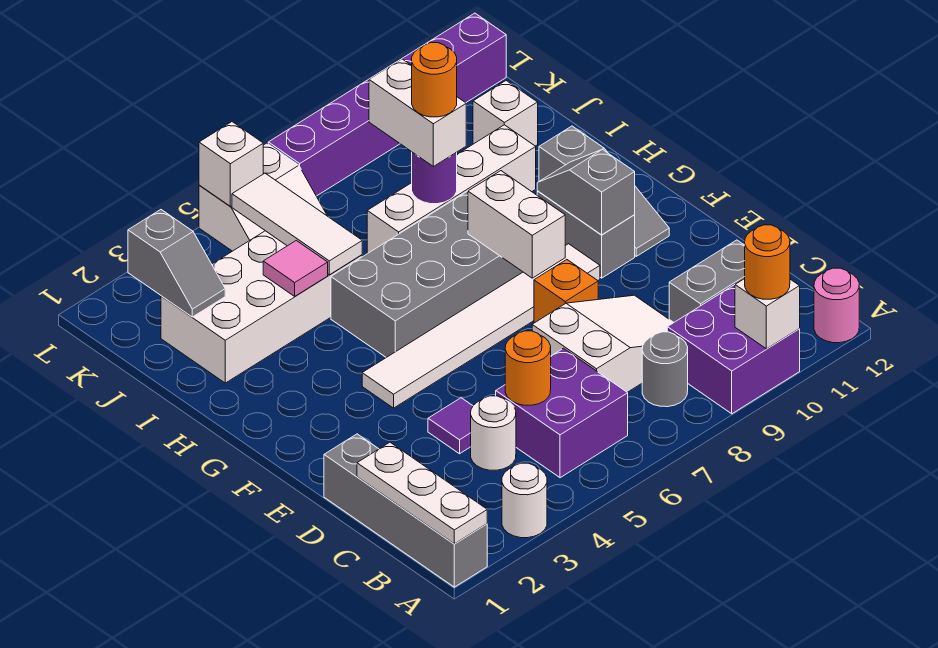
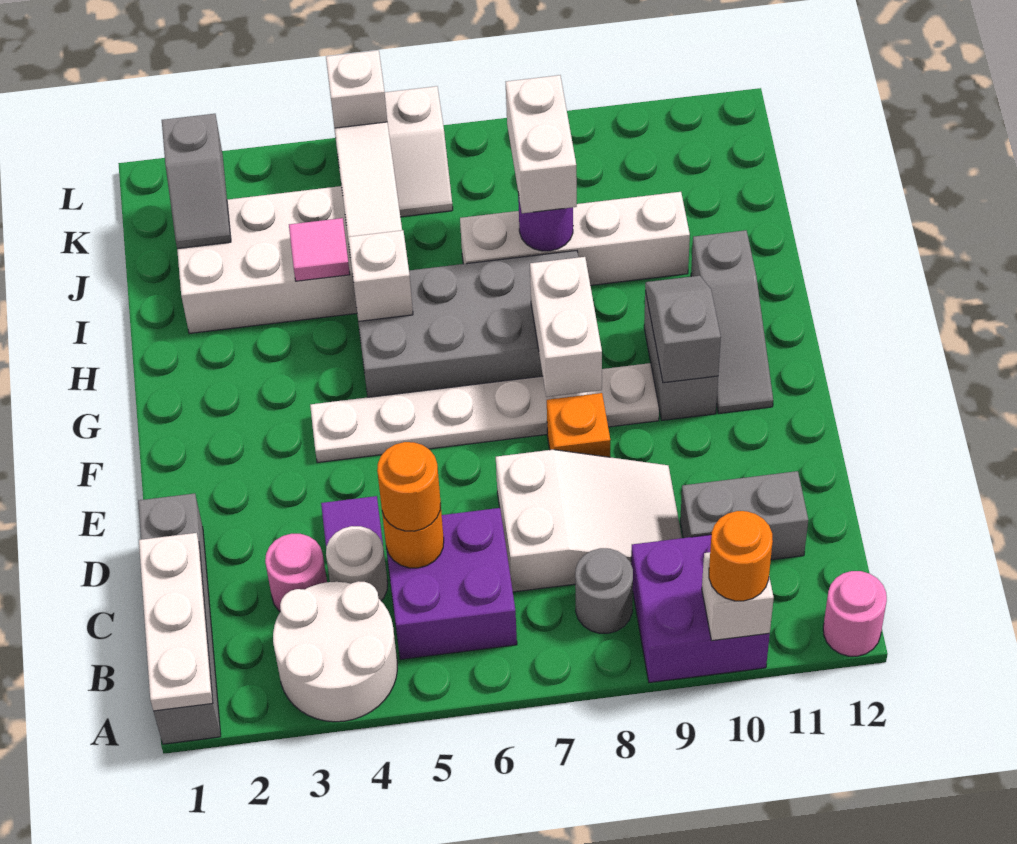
white round brick A3 level 1 -> white round brick A3:B4 level 1
none -> pink round brick C3 level 1
white tile F4:F9 level 1 -> white plate F4:F9 level 1
orange round brick I8 level 4 -> orange round brick C5 level 3
white brick J11 level 1 -> white brick H5 level 2
purple brick L7:L12 level 1 -> none

